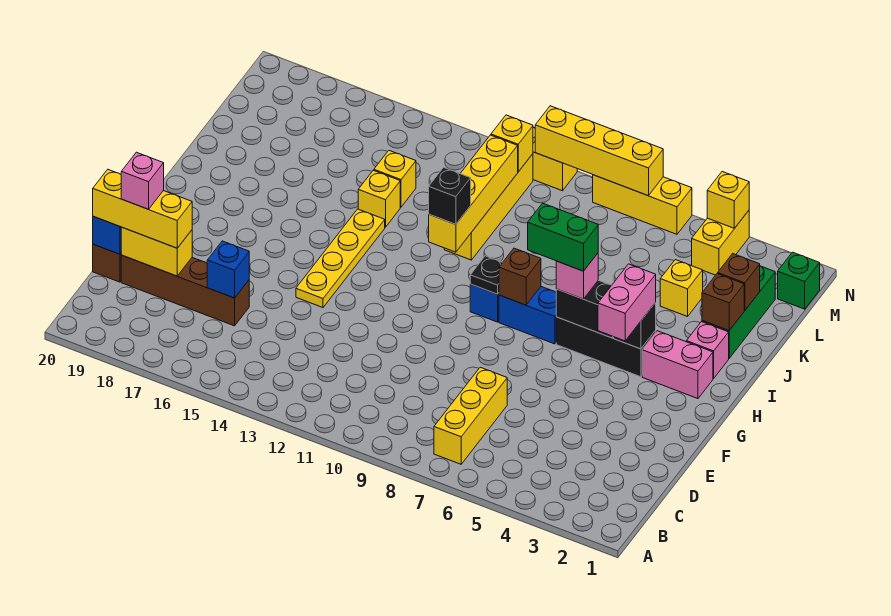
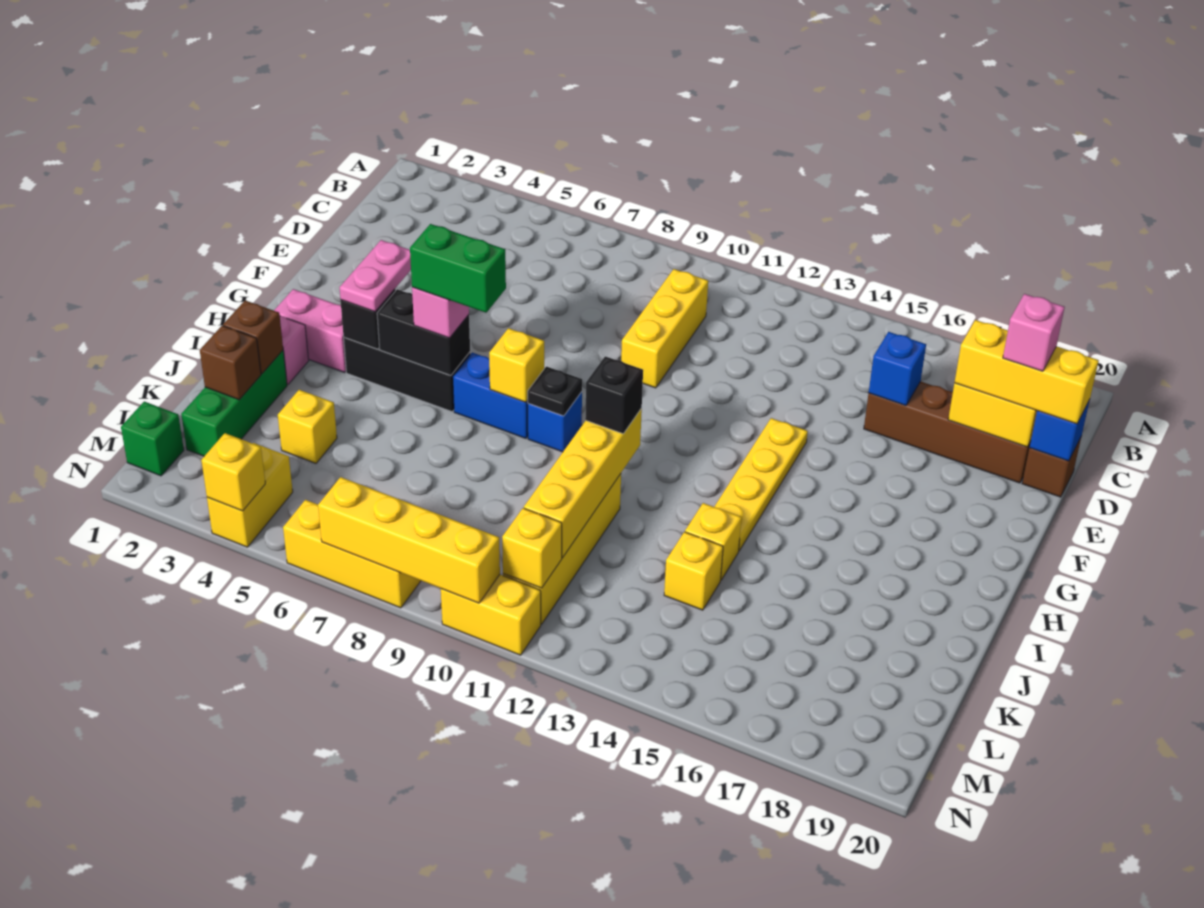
yellow brick B7:D7 level 1 -> yellow brick C10:E10 level 1
pink brick G4:H4 level 3 -> pink plate G4:H4 level 3
brown brick H8 level 2 -> yellow brick H8 level 2

